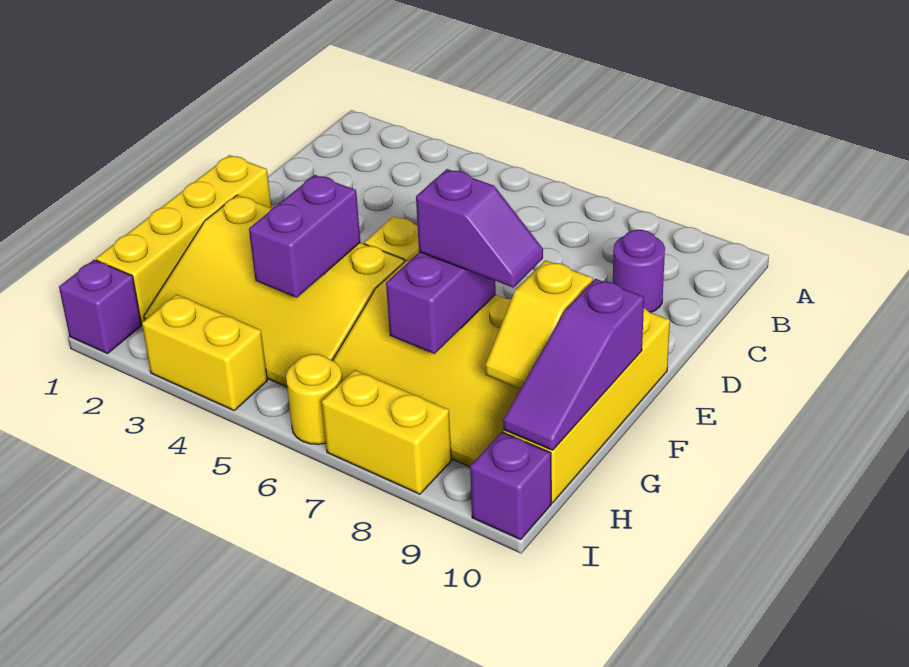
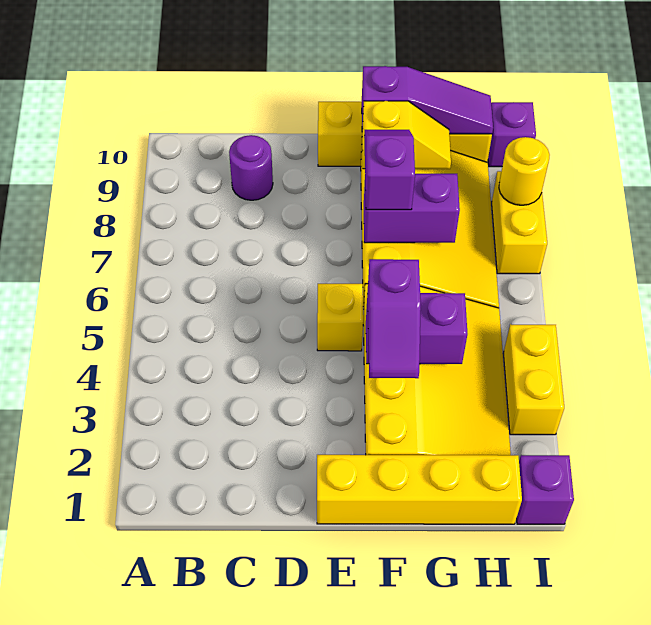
none -> purple slope F3:F4 level 3 top 4
yellow round brick I6 level 1 -> yellow round brick I8 level 2

